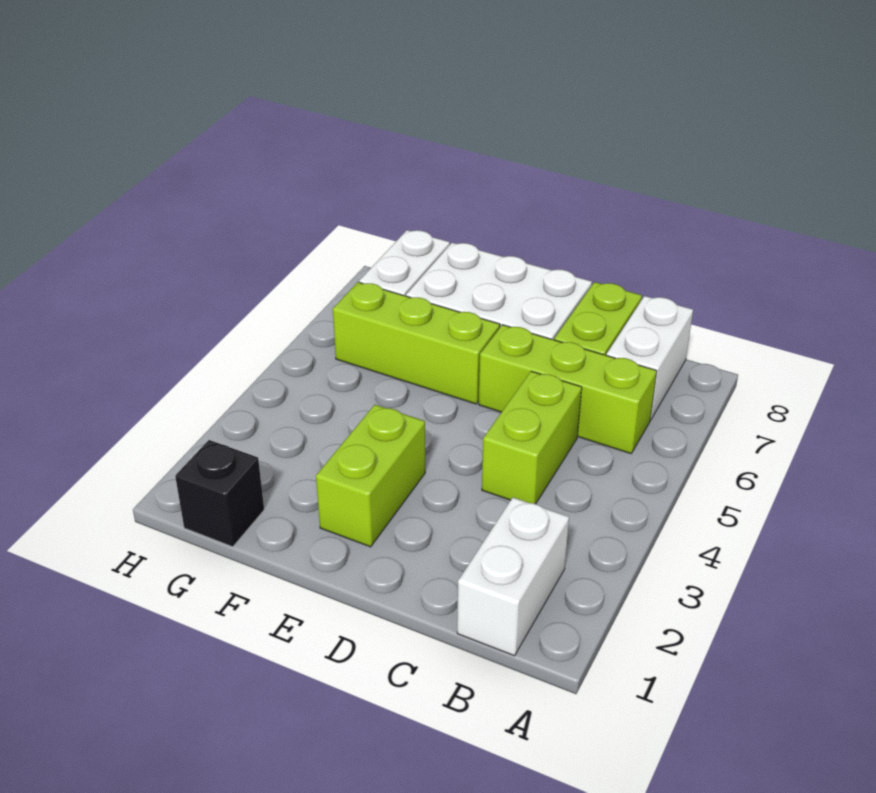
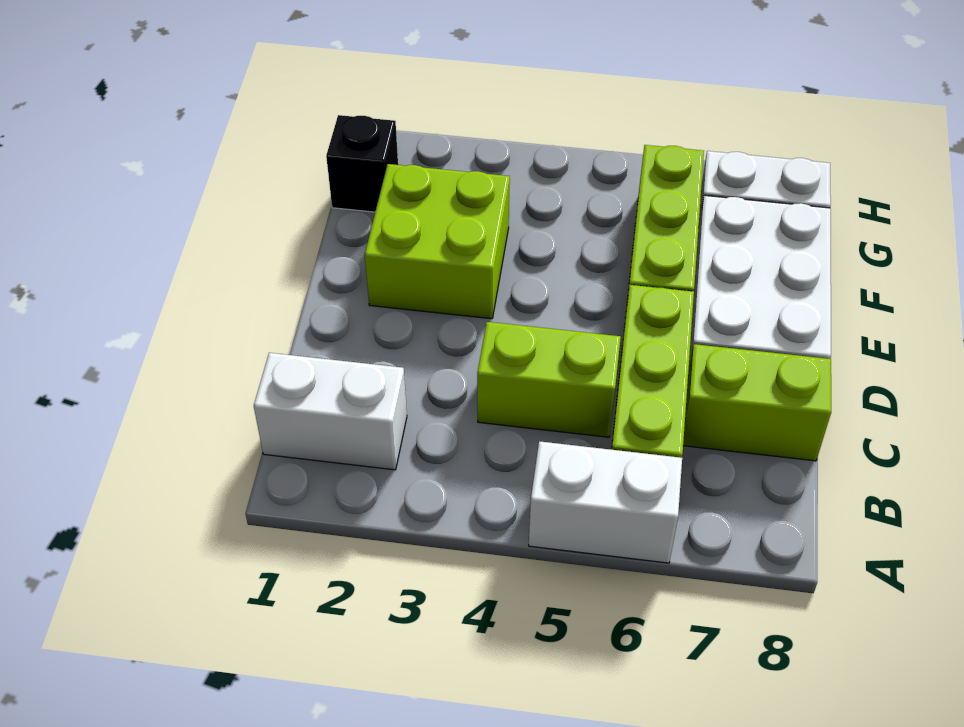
white brick B7:B8 level 1 -> white brick A5:A6 level 1
lime brick E2:E3 level 1 -> lime brick E2:F3 level 1

